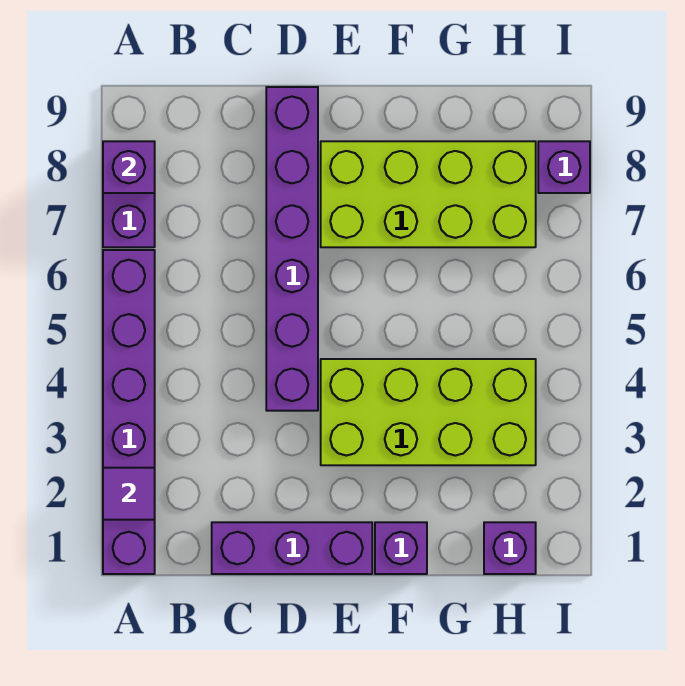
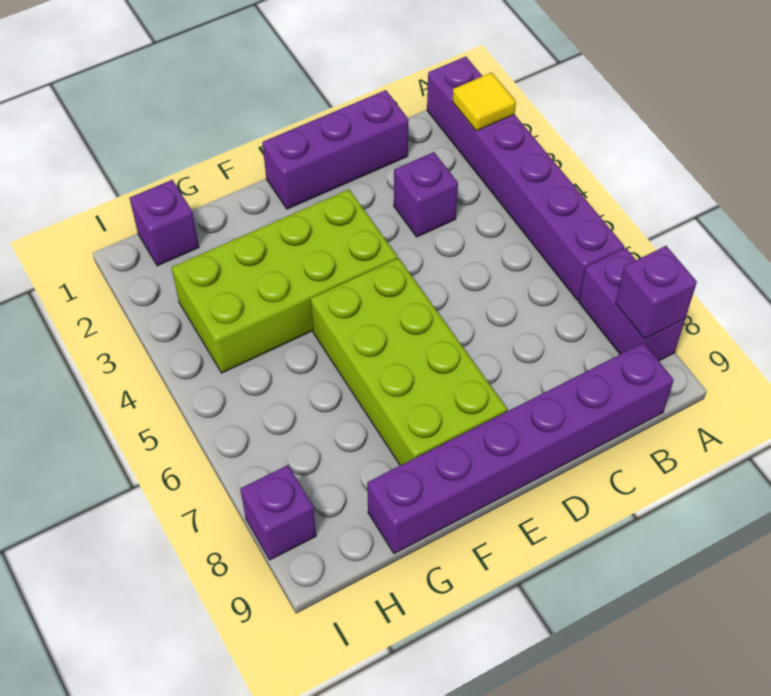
purple tile A2 level 2 -> yellow tile A2 level 2
purple brick D4:D9 level 1 -> purple brick B9:G9 level 1
lime brick E7:H8 level 1 -> lime brick E5:F8 level 1
purple brick F1 level 1 -> purple brick C3 level 1

